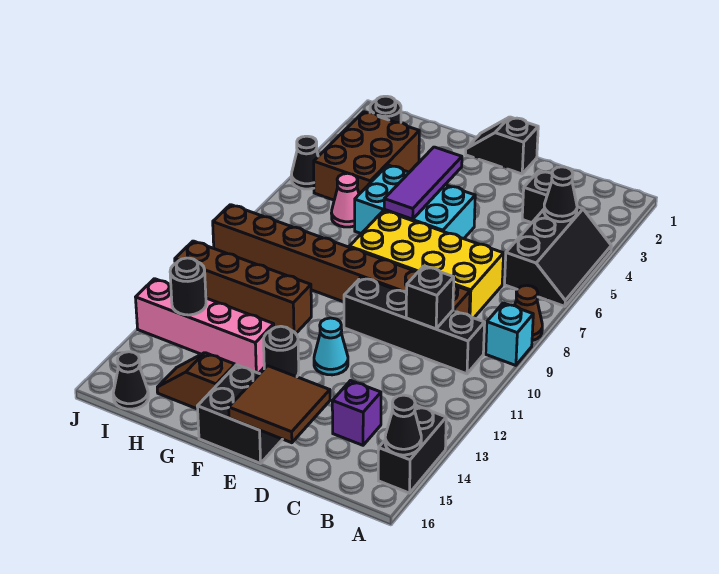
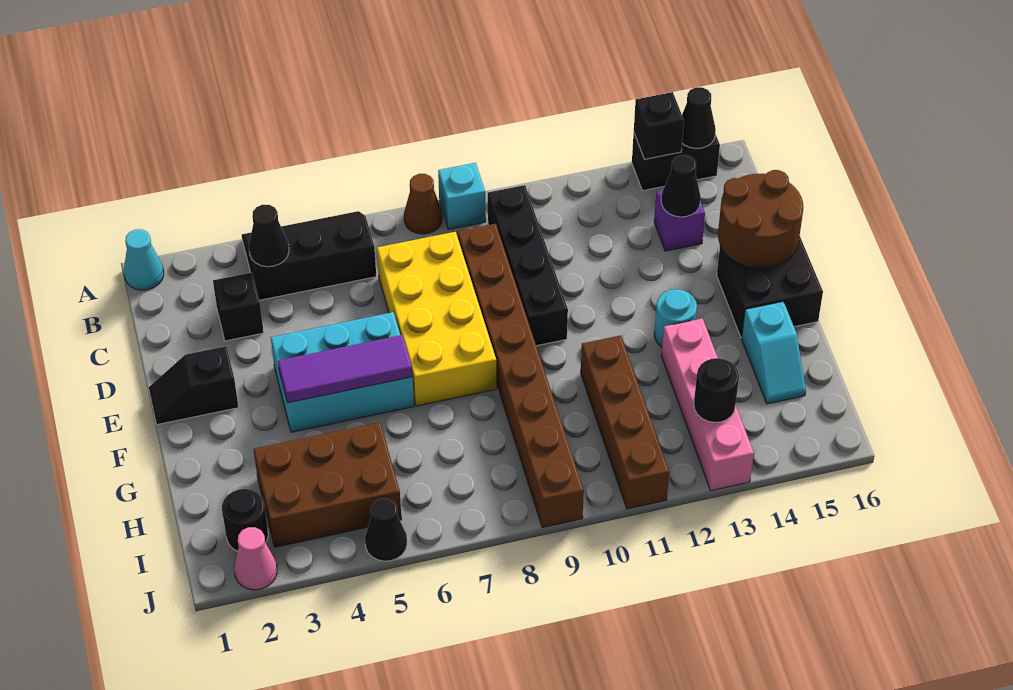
black brick C10 level 2 -> black brick A14 level 2
brown tile D15:E16 level 2 -> brown round brick D15:E16 level 2
black slope E1:F1 level 1 top E -> black slope E1:E2 level 1 top 2
cyan brick E5:G6 level 1 -> cyan brick E4:F6 level 1
cyan cone E12 level 1 -> cyan cone A1 level 1
black round brick F13 level 1 -> cyan round brick F13 level 1
brown slope G15:H15 level 1 top G -> cyan slope G15:H15 level 1 top G
pink cone H6 level 1 -> pink cone J2 level 1
black cone I16 level 1 -> black cone C14 level 2

